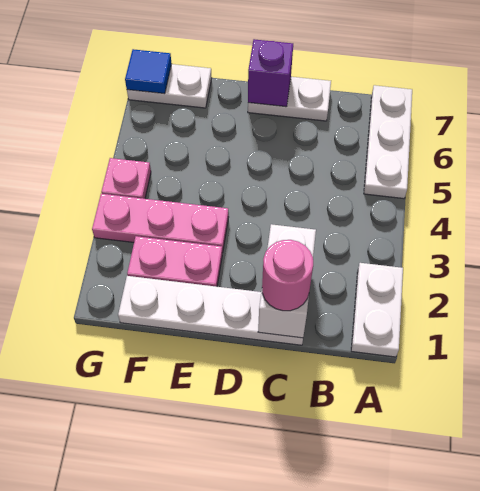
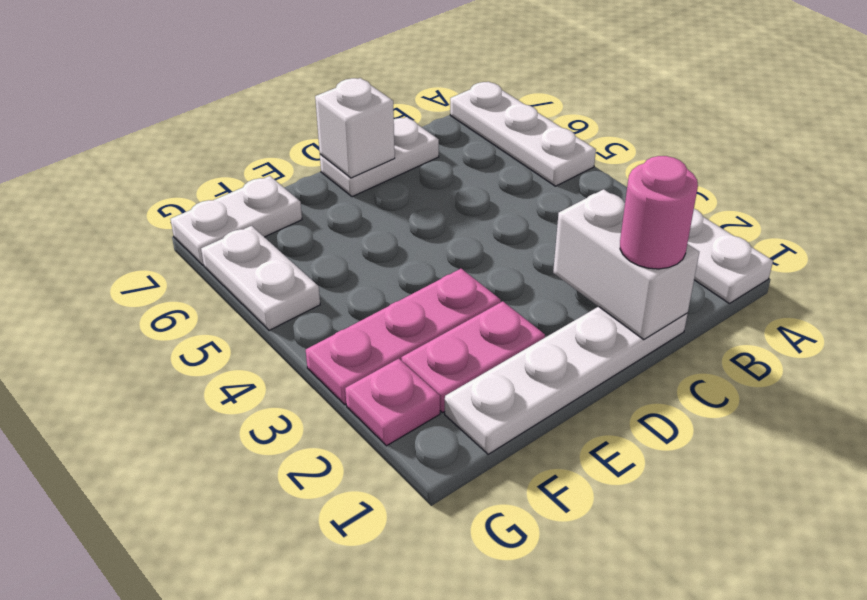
purple brick D7 level 2 -> white brick D7 level 2
pink plate G4 level 1 -> pink plate G2 level 1
none -> white plate G5:G6 level 1
blue tile G7 level 2 -> none

